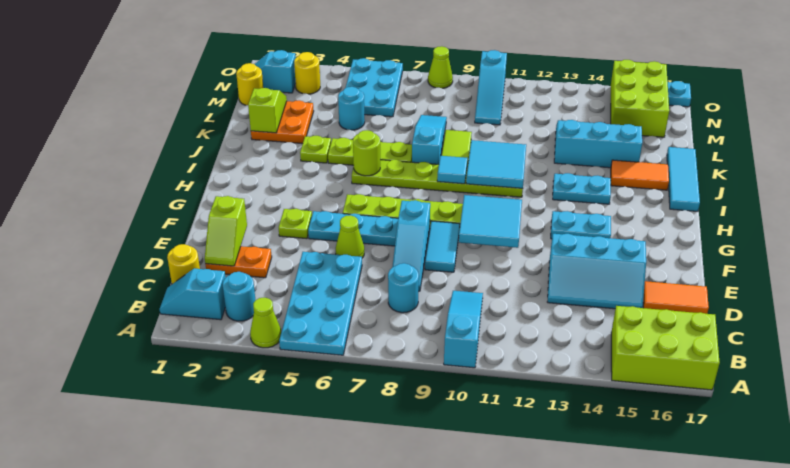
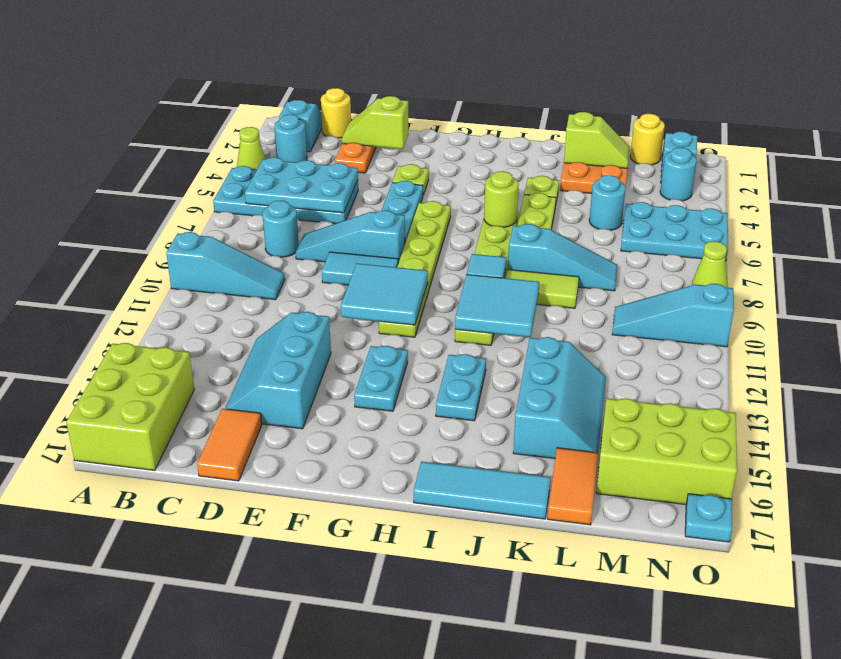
none -> cyan plate B5:D6 level 2
lime cone E6 level 1 -> none
orange tile J15:J16 level 1 -> orange tile L16:L17 level 1
yellow round brick N3 level 1 -> cyan round brick N3 level 1

